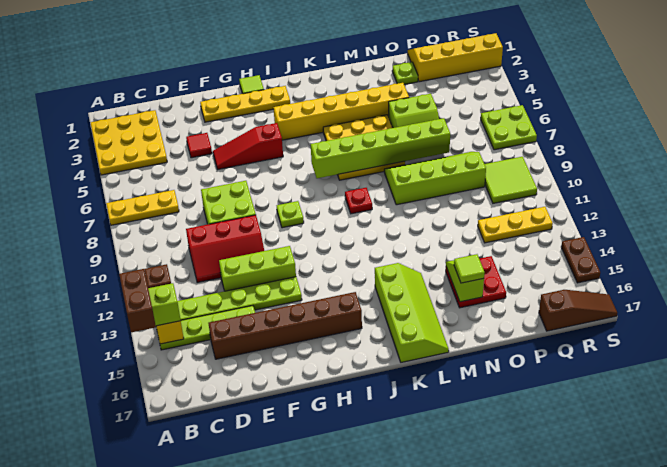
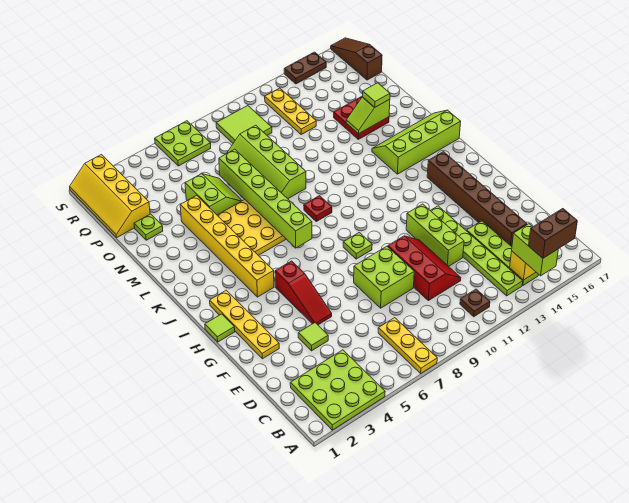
yellow plate A2:C4 level 1 -> lime plate A2:C4 level 1
red tile E4 level 1 -> lime tile E4 level 1

